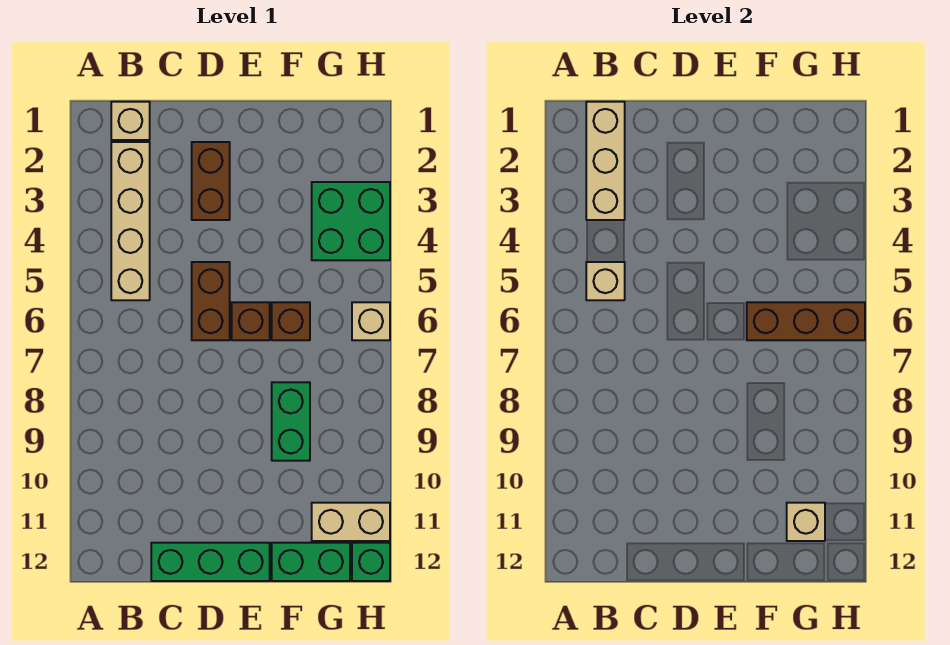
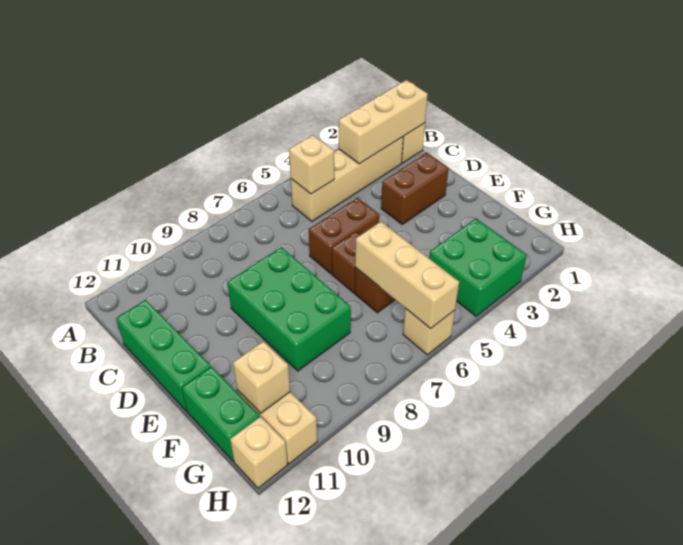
brown brick F6:H6 level 2 -> tan brick F6:H6 level 2
green brick F8:F9 level 1 -> green brick D8:F9 level 1
green brick H12 level 1 -> tan brick H12 level 1

